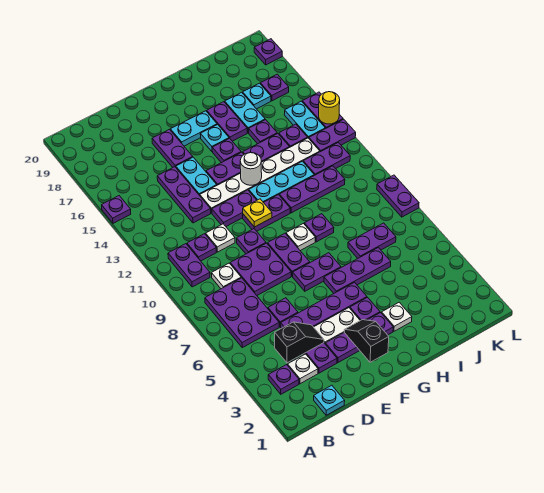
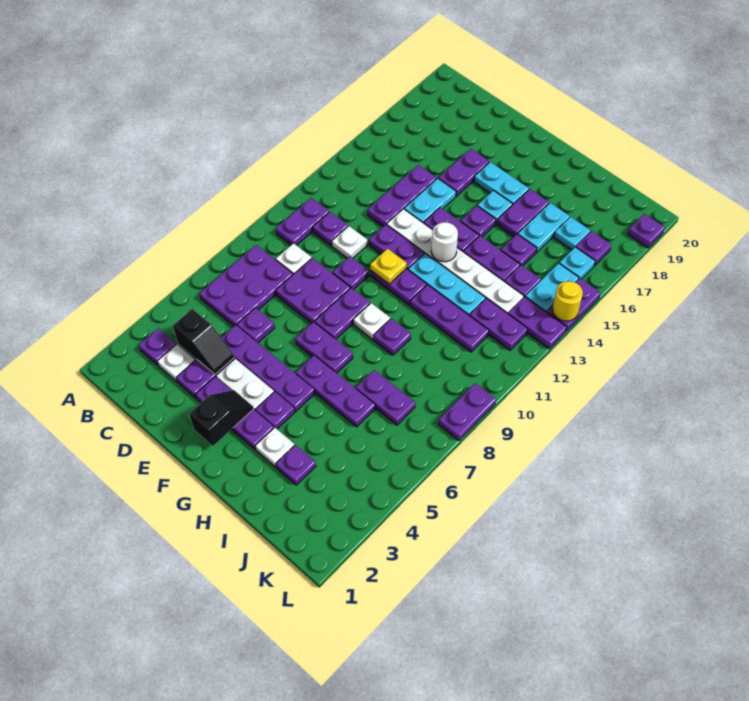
purple plate A15 level 1 -> purple plate I3 level 1
cyan plate C1 level 1 -> cyan plate K16 level 1

